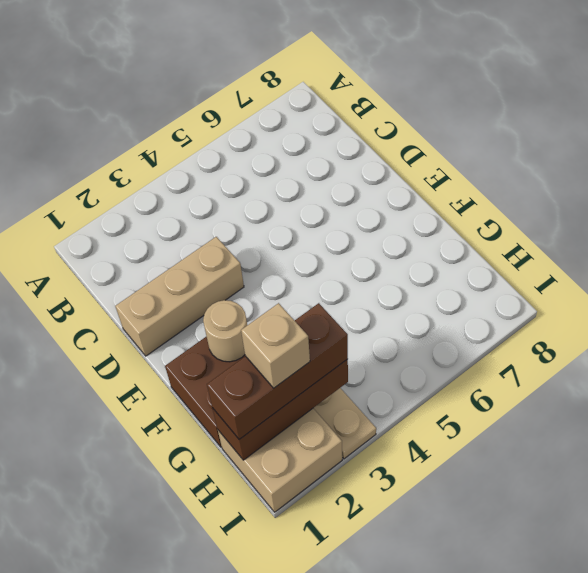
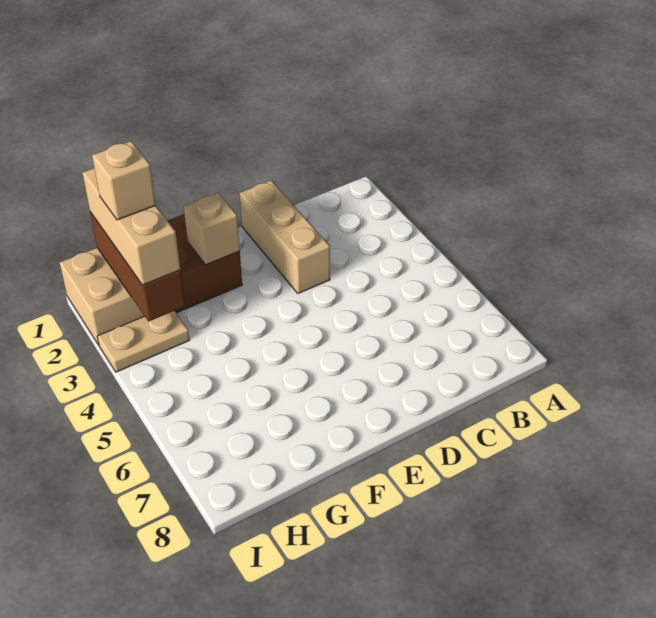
tan round brick F2 level 2 -> tan brick F2 level 2
brown brick H1:H3 level 3 -> tan brick H1:H3 level 3

